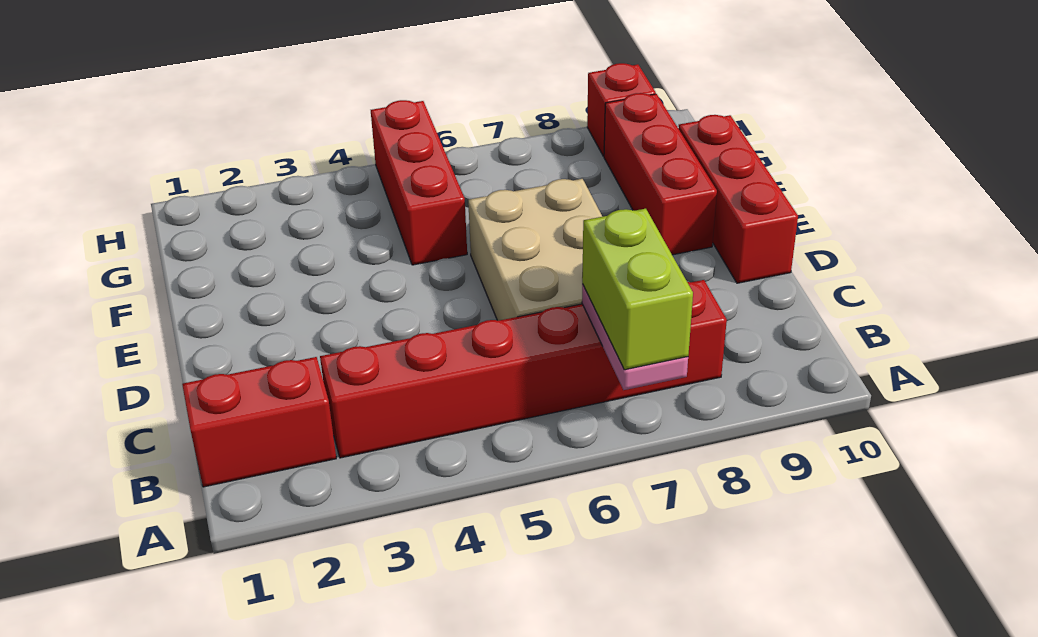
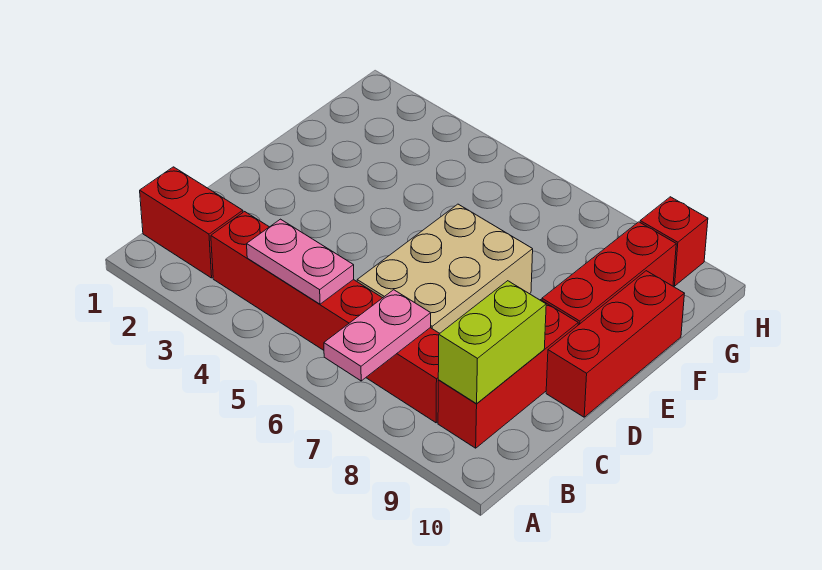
lime brick A7:B7 level 3 -> lime brick B9:C9 level 2
none -> pink plate B4:B5 level 2
red brick F5:H5 level 1 -> red brick B9:D9 level 1

